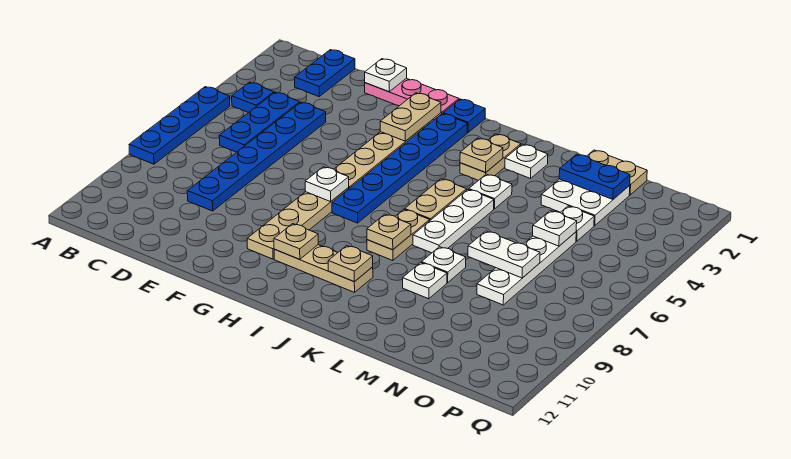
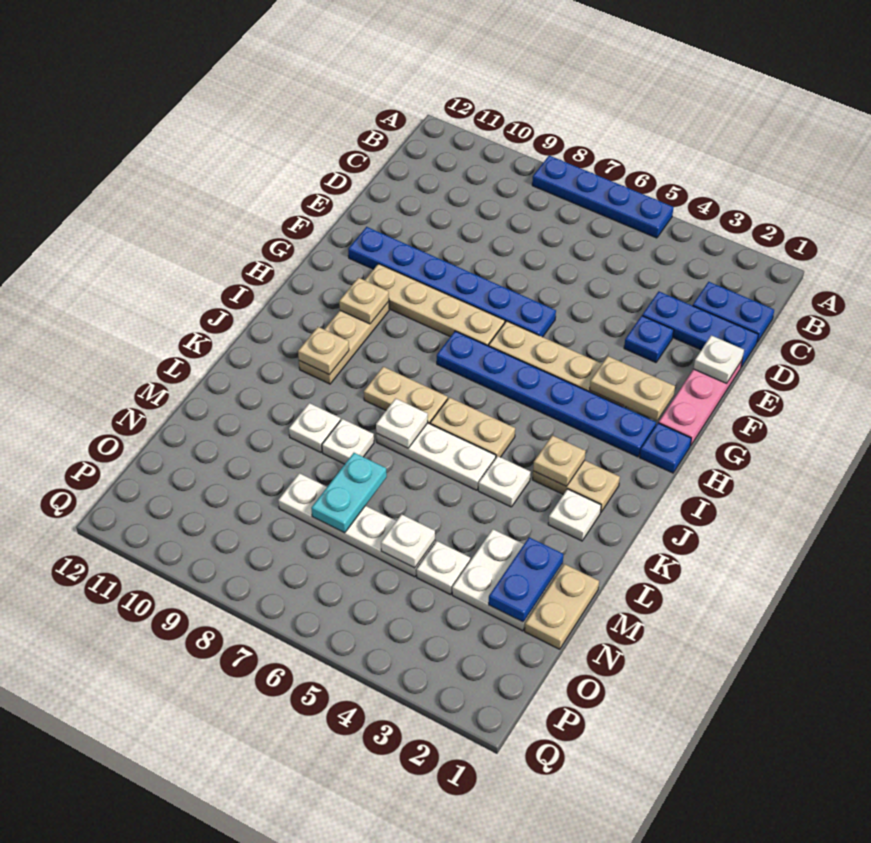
blue plate B4 level 1 -> blue plate E3 level 1
blue plate C4:C6 level 1 -> blue plate D1:D3 level 1
blue plate D4:D9 level 1 -> blue plate F6:F11 level 1
white plate G7 level 2 -> white plate K7 level 2
tan plate J8 level 2 -> none
white plate M7:N7 level 2 -> cyan plate M7:N7 level 2

